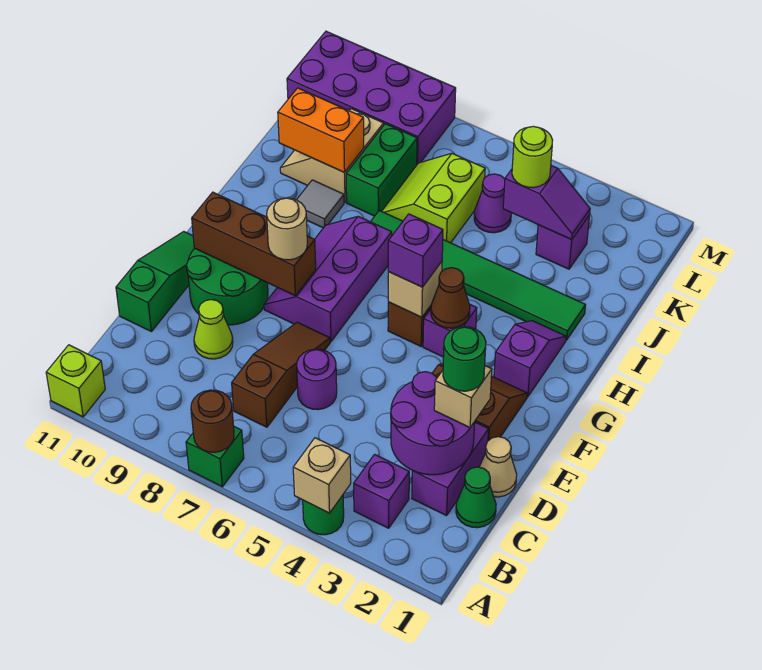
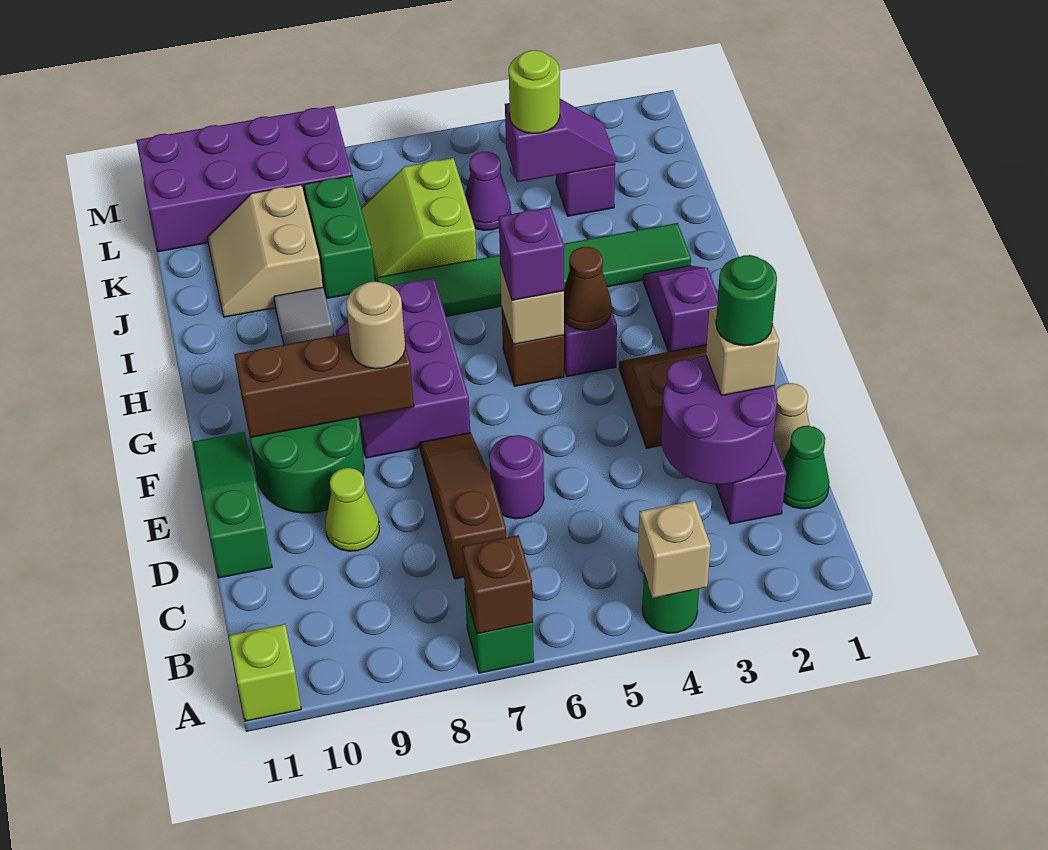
brown round brick A7 level 2 -> brown brick A7 level 2
purple brick B3 level 1 -> none
orange brick J9:J10 level 2 -> none

